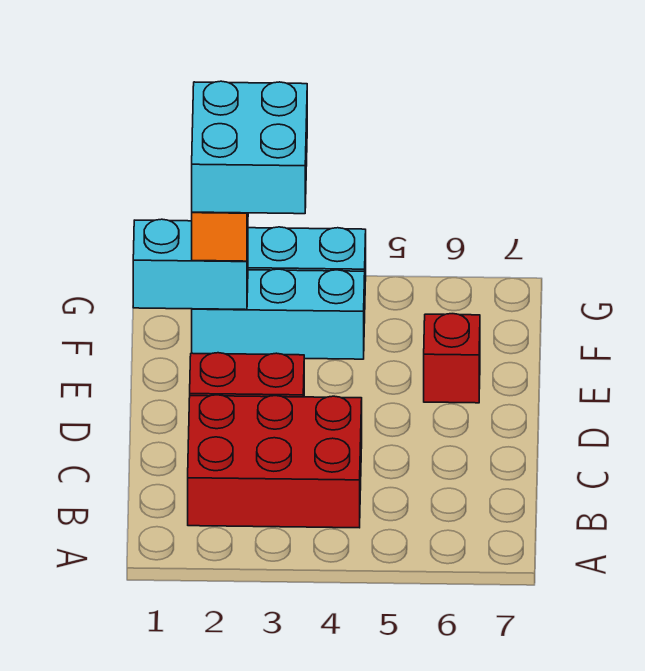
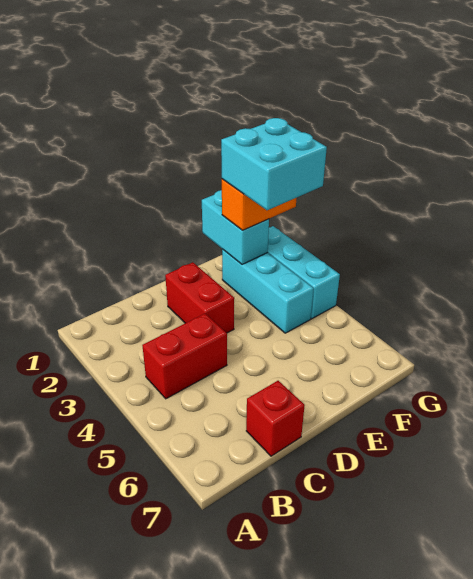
red brick B2:C4 level 1 -> red brick B4:C4 level 1
red brick E6 level 1 -> red brick C7 level 1

